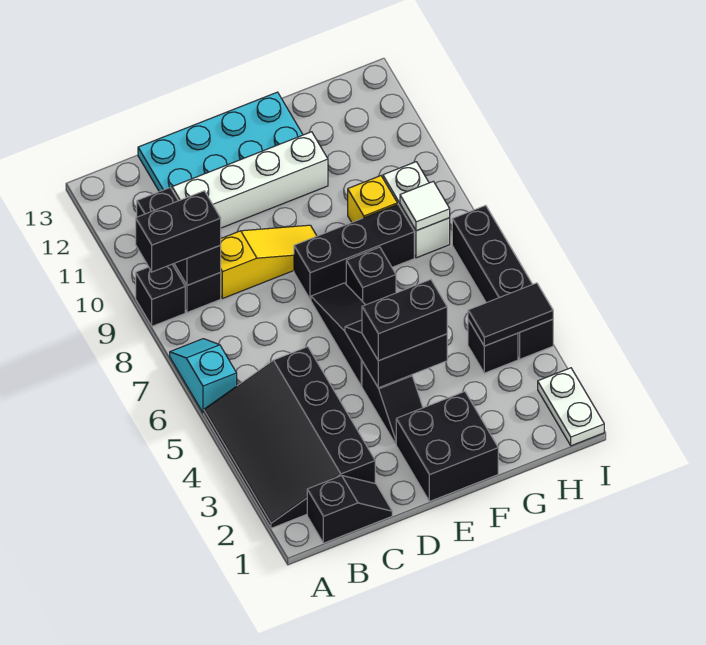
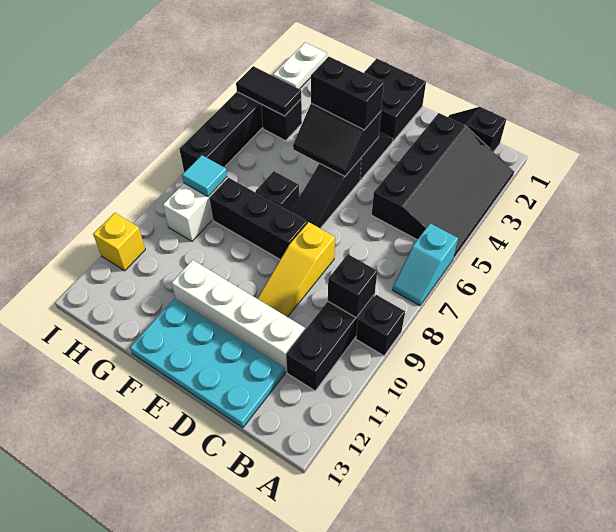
black brick A9:B9 level 3 -> none
yellow slope C9:E9 level 1 top C -> yellow slope D8:D10 level 1 top 8
yellow brick G9 level 1 -> yellow brick I11 level 1
white tile H8 level 2 -> cyan tile H8 level 2

